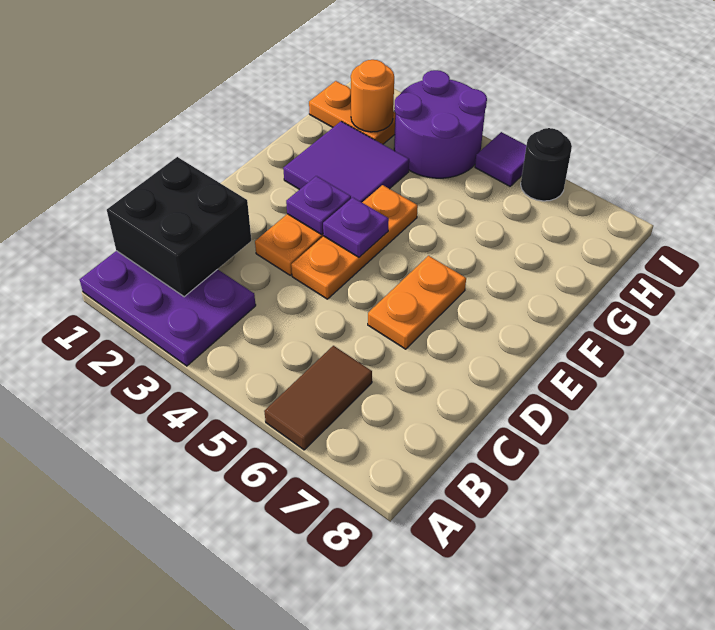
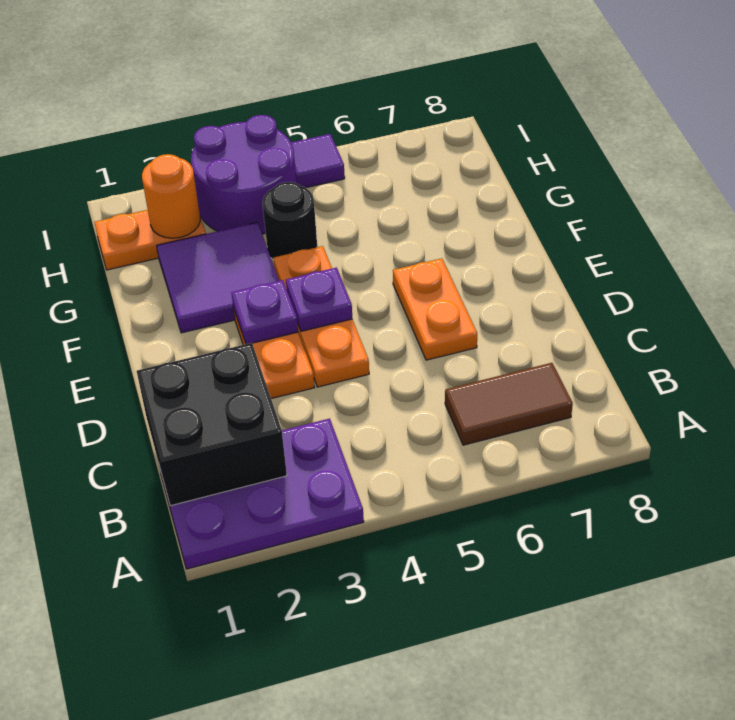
brown tile A6:B6 level 1 -> brown tile B6:B7 level 1
black round brick I6 level 1 -> black round brick G4 level 1

